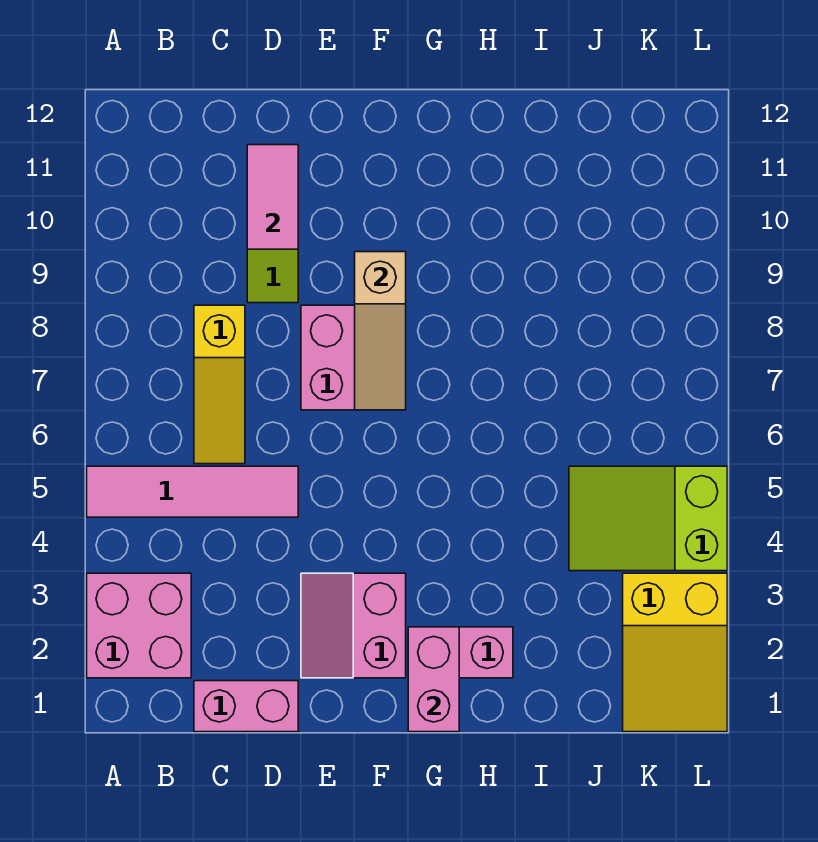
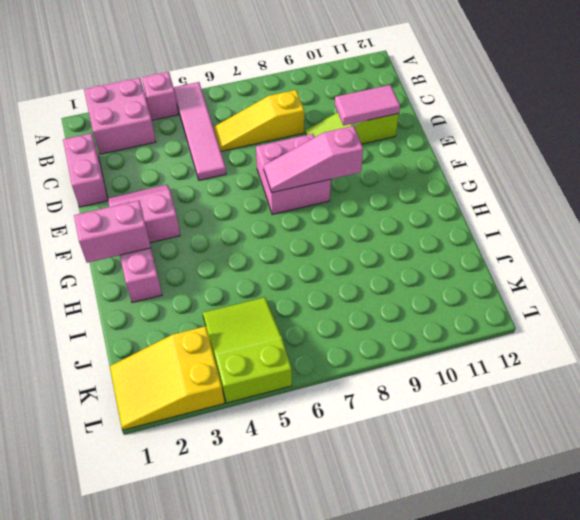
none -> pink brick A4 level 1
tan slope F7:F9 level 2 top 9 -> pink slope F7:F9 level 2 top 9

